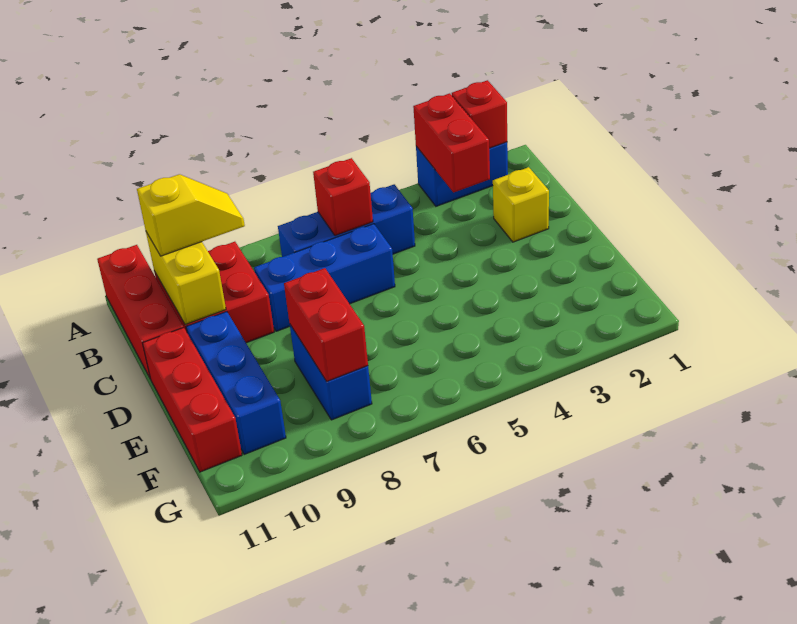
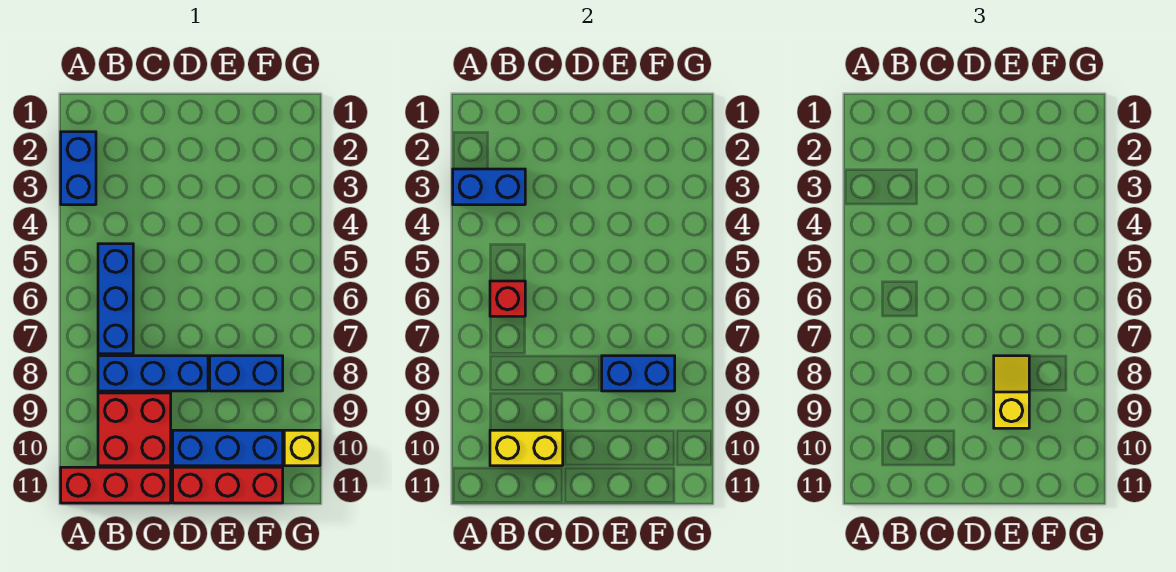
red brick A2 level 2 -> none
red brick A3:B3 level 2 -> blue brick A3:B3 level 2
yellow slope B9:B10 level 3 top 10 -> yellow slope E8:E9 level 3 top 9
yellow brick C2 level 1 -> yellow brick G10 level 1
blue brick C6:C8 level 1 -> blue brick B8:D8 level 1
red brick E8:F8 level 2 -> blue brick E8:F8 level 2

